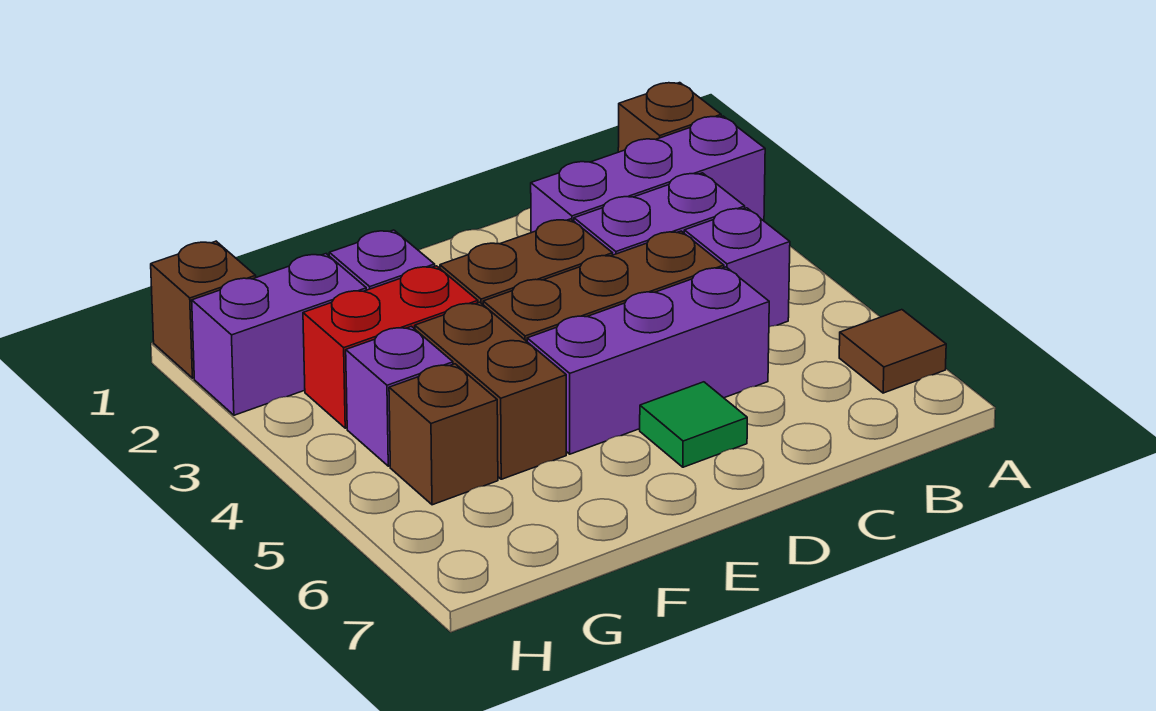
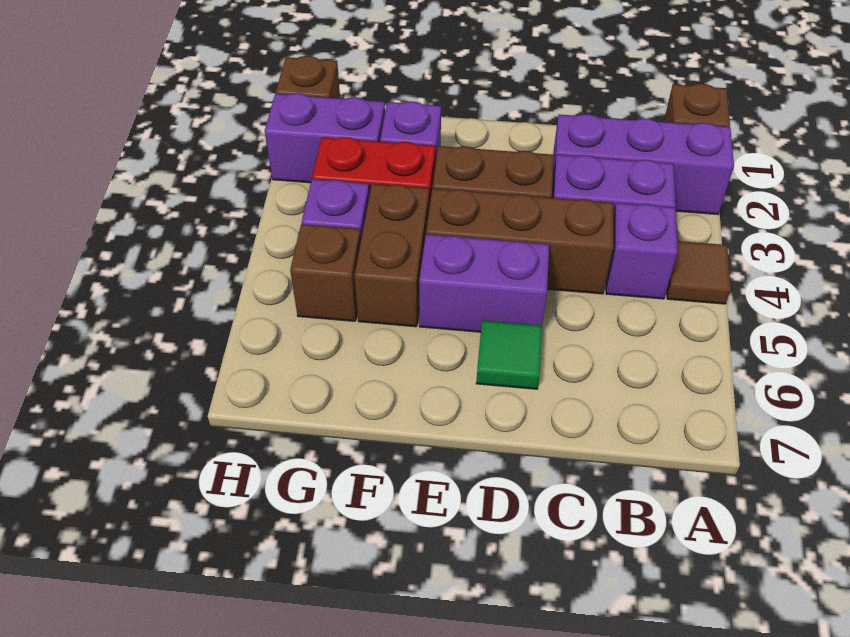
brown tile A6 level 1 -> brown tile A4 level 1
purple brick C5:E5 level 1 -> purple brick D5:E5 level 1

